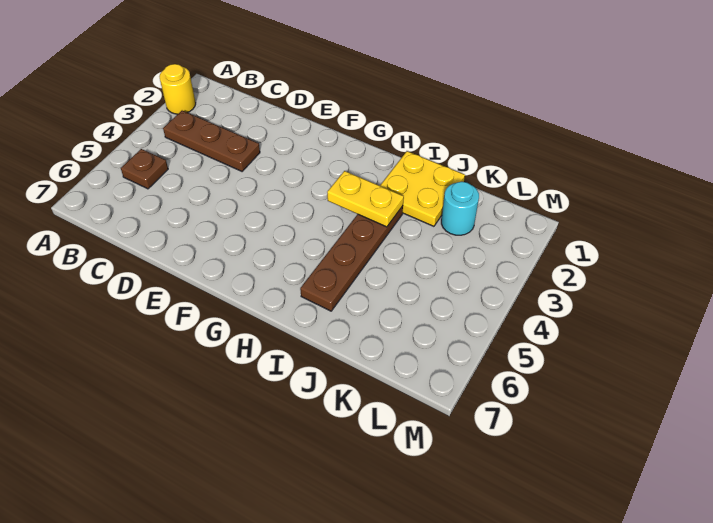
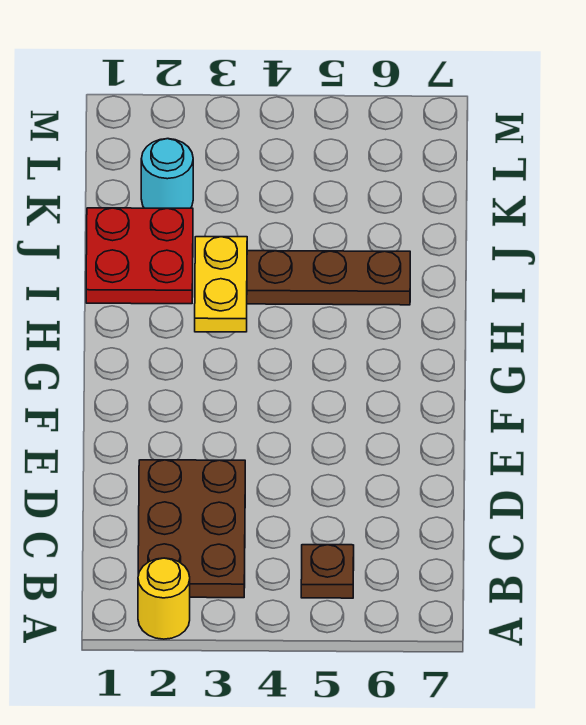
brown plate B3:D3 level 1 -> brown plate B2:D3 level 1
yellow plate I1:J2 level 1 -> red plate I1:J2 level 1

